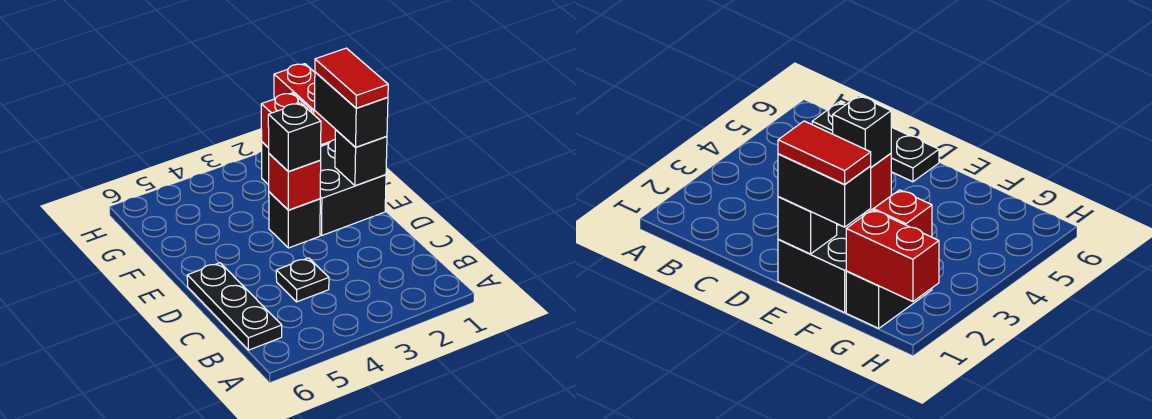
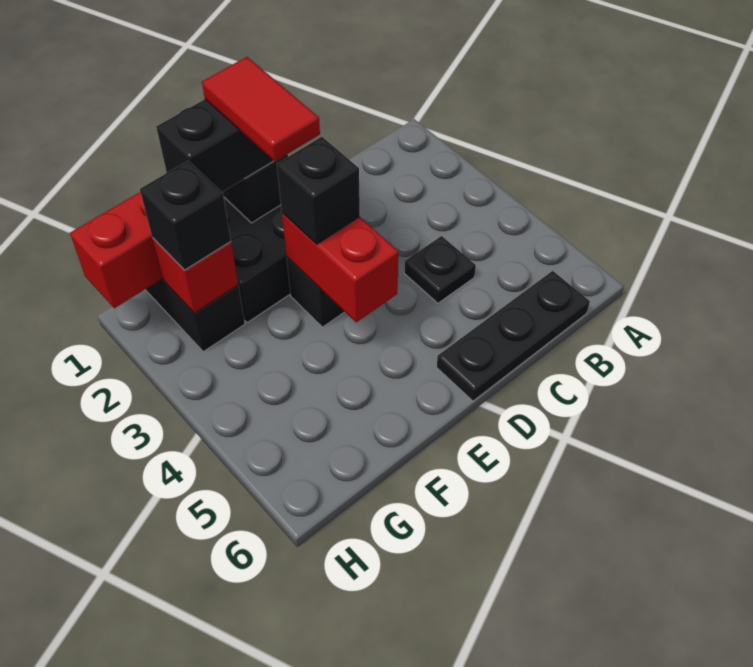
red tile E1:F1 level 4 -> red tile E1:E2 level 4
red brick E3 level 2 -> red brick E3:E4 level 2
none -> black brick G2 level 3

